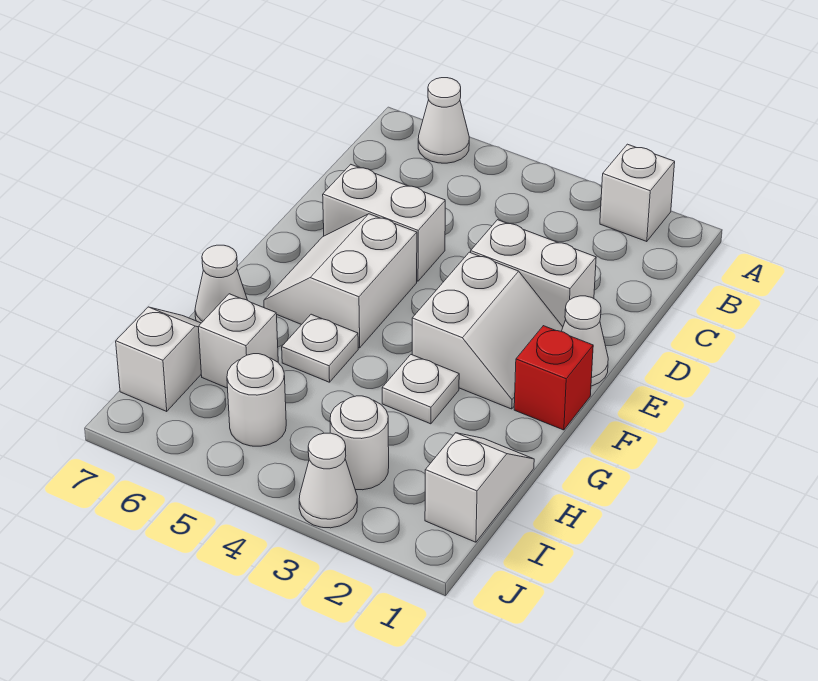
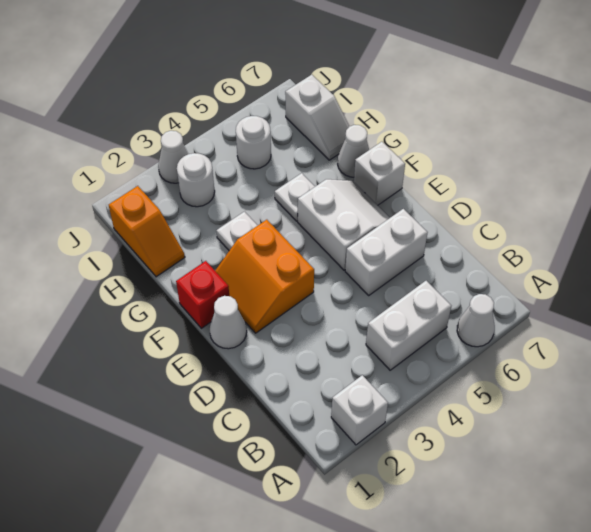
white brick D2:D3 level 1 -> white brick B4:B5 level 1
white slope E2:F3 level 1 top 3 -> orange slope E2:F3 level 1 top 3
white slope H1:I1 level 1 top I -> orange slope H1:I1 level 1 top I
white brick H6 level 1 -> white brick F7 level 1

